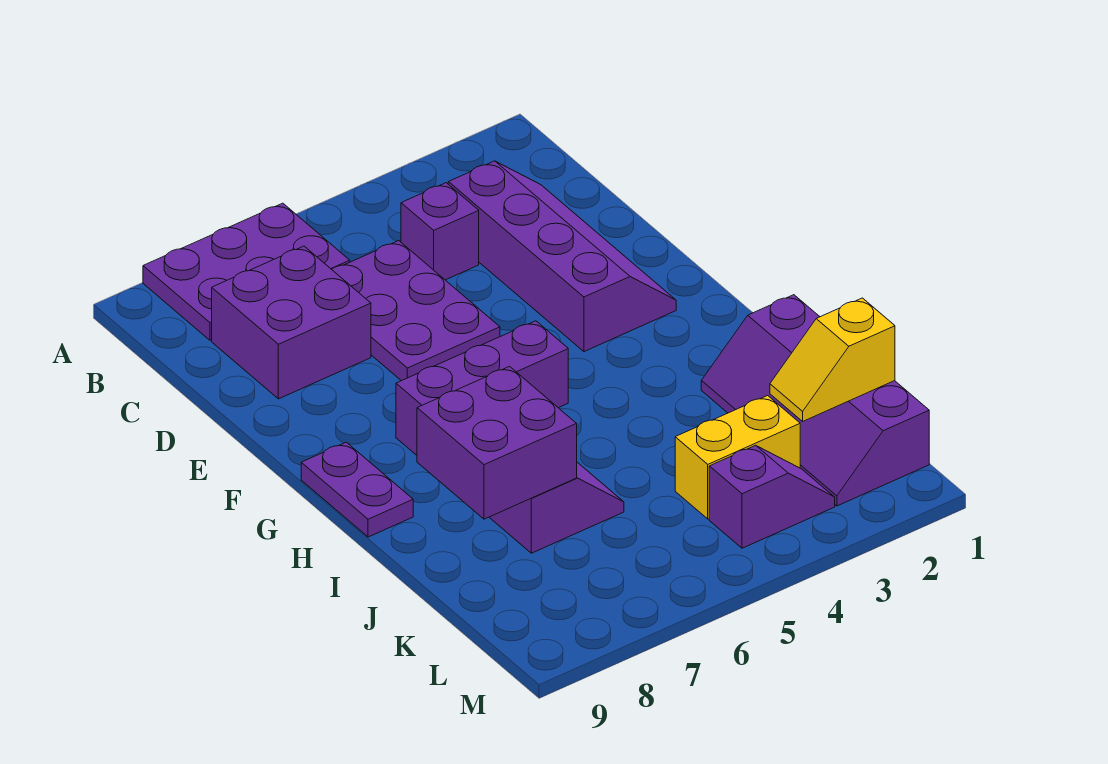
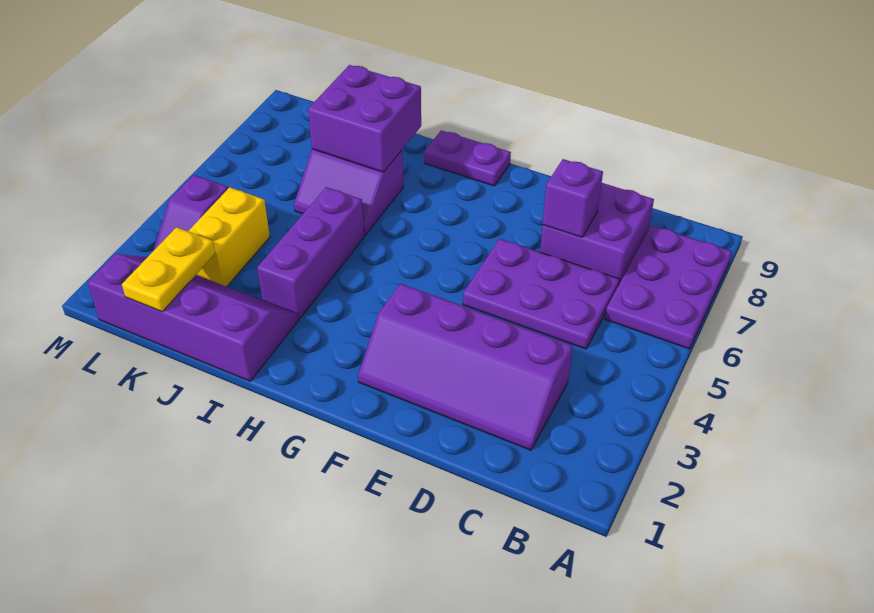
purple brick C4 level 1 -> purple brick D7 level 2
purple brick G5:G7 level 1 -> purple brick I3:I5 level 1
yellow slope K1:K2 level 2 top 1 -> yellow plate K1:K2 level 2

